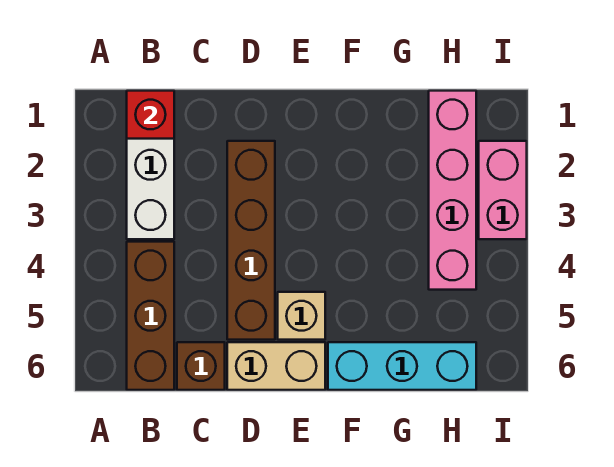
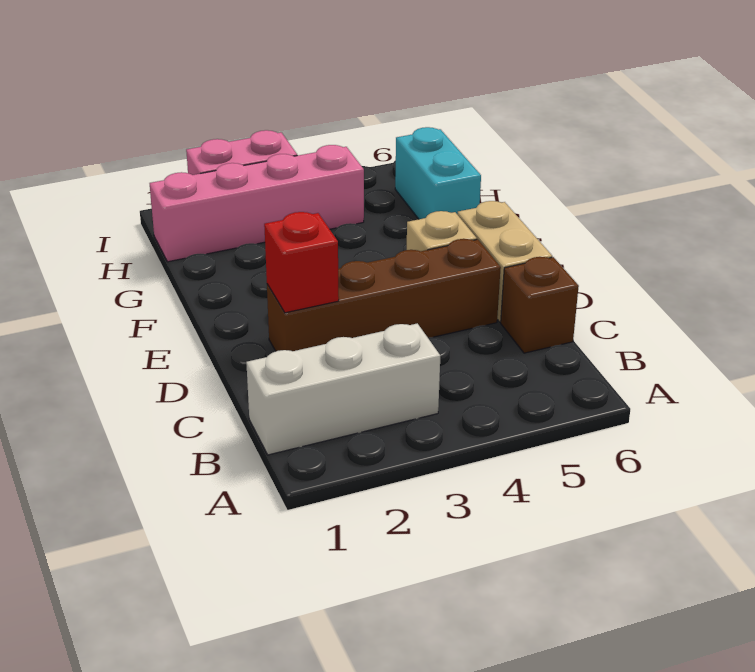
red brick B1 level 2 -> red brick D2 level 2
brown brick B4:B6 level 1 -> none
cyan brick F6:H6 level 1 -> cyan brick G6:H6 level 1

